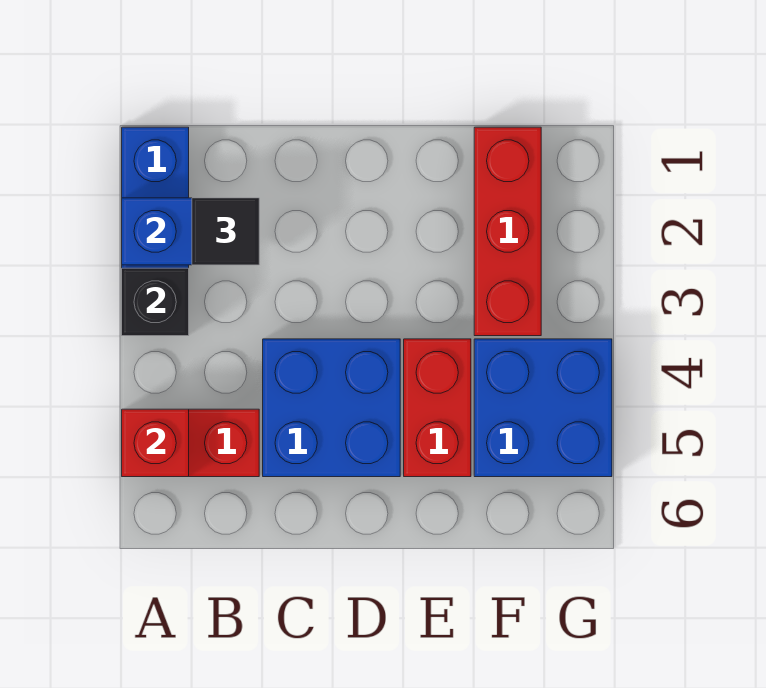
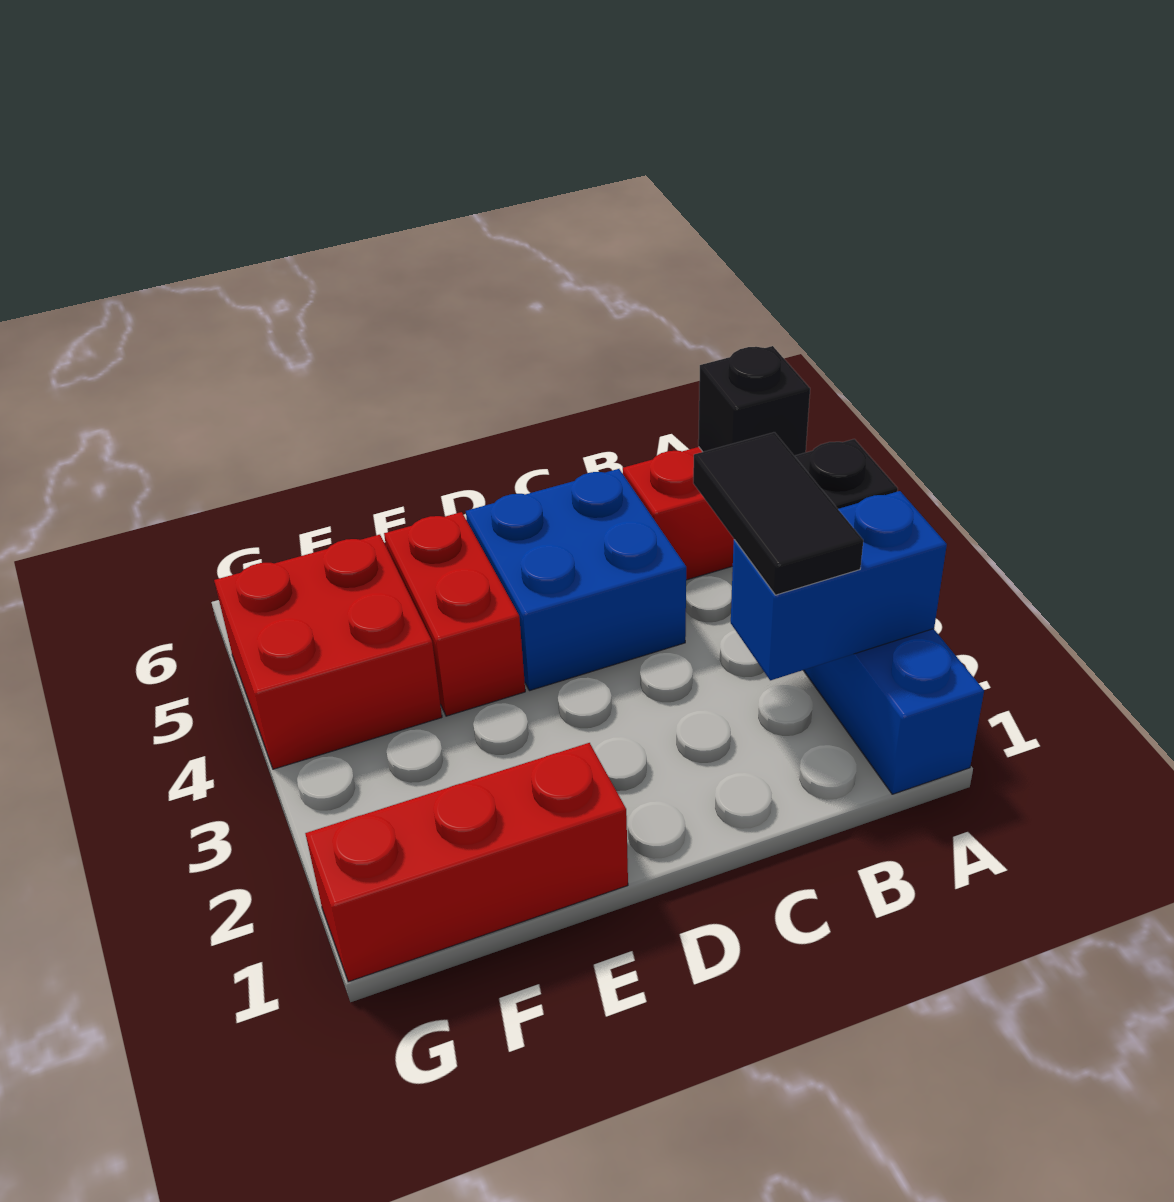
red brick A5 level 2 -> black brick A5 level 2
black tile B2 level 3 -> black tile B2:B3 level 3
red brick F1:F3 level 1 -> red brick E1:G1 level 1
blue brick F4:G5 level 1 -> red brick F4:G5 level 1

